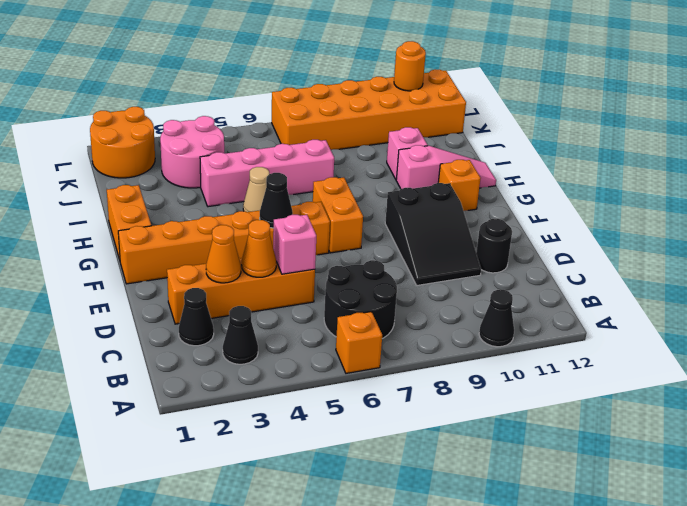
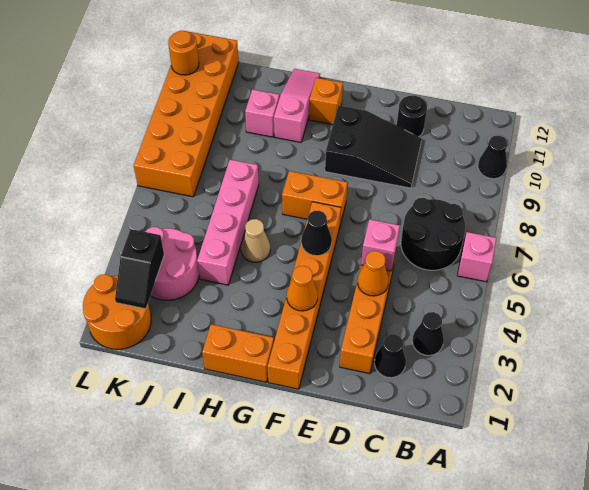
orange brick A6 level 1 -> pink brick A6 level 1
orange cone D3 level 2 -> orange cone F3 level 2
none -> black slope K2:K3 level 2 top 3

